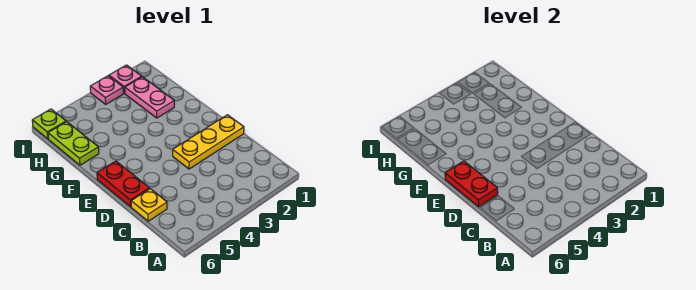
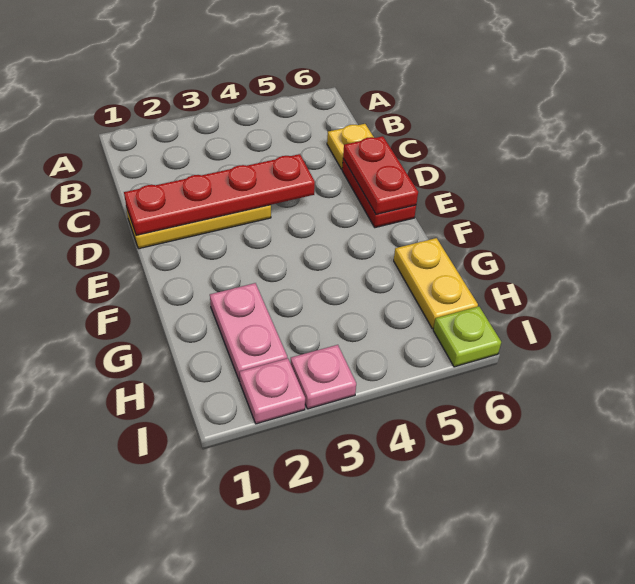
none -> red plate D1:D4 level 2
lime plate G6:H6 level 1 -> yellow plate G6:H6 level 1

